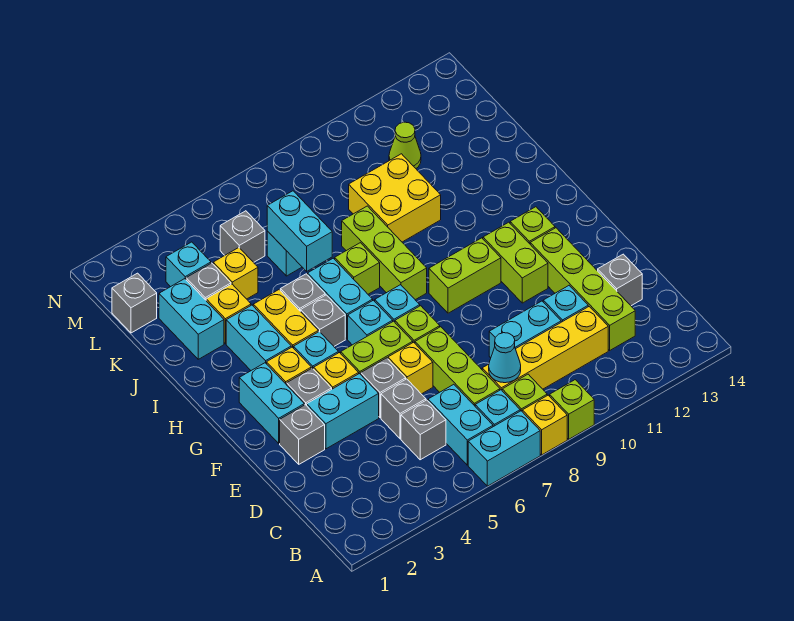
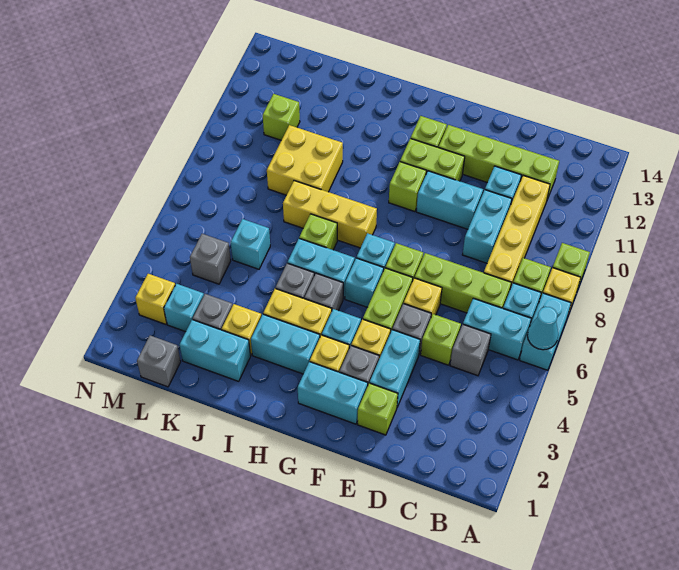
cyan cone C8 level 2 -> cyan cone A6 level 2
grey brick D5 level 1 -> lime brick D5 level 1
grey brick D13 level 1 -> none
grey brick E2 level 1 -> lime brick E2 level 1
lime brick G9:G10 level 1 -> lime brick G10 level 1
lime brick H8:J8 level 1 -> yellow brick H8:J8 level 1
cyan brick J6:K6 level 2 -> cyan brick E10:F10 level 1
yellow brick K4 level 1 -> yellow brick M3 level 1
lime cone L11 level 1 -> lime brick L11 level 1

